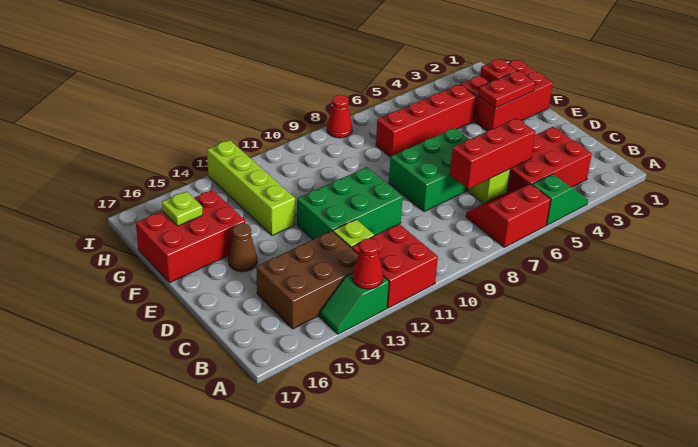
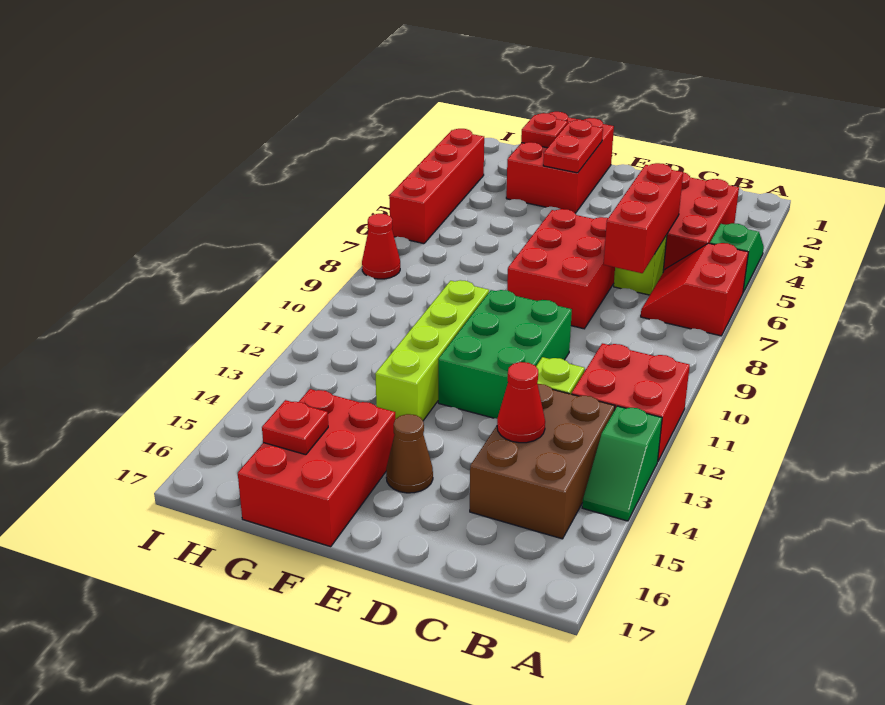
red cone A13 level 2 -> red cone C14 level 2
green brick D6:E8 level 1 -> red brick D6:E8 level 1
lime brick F13:I13 level 1 -> lime brick F10:F13 level 1
red brick G4:G7 level 1 -> red brick I3:I6 level 1
lime plate G16 level 2 -> red plate G16 level 2

